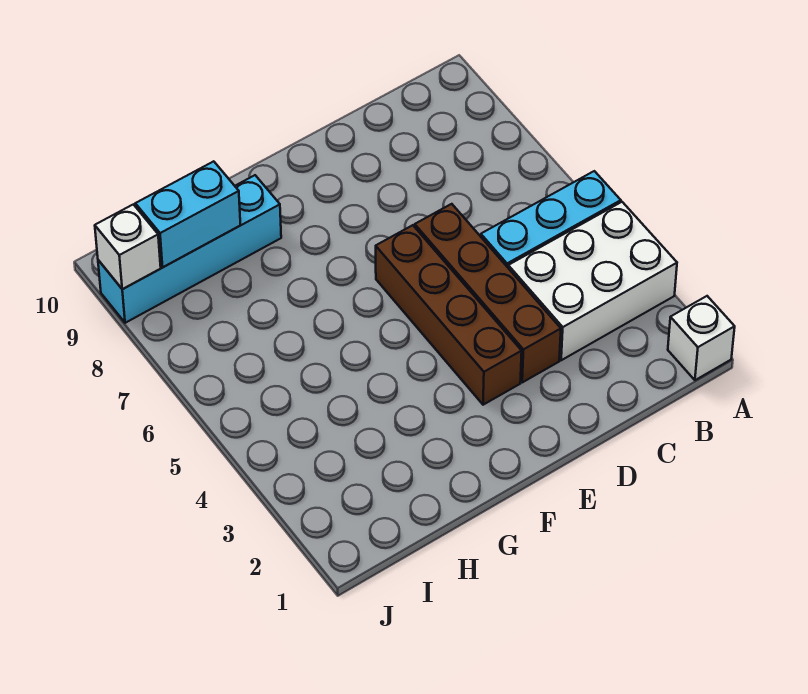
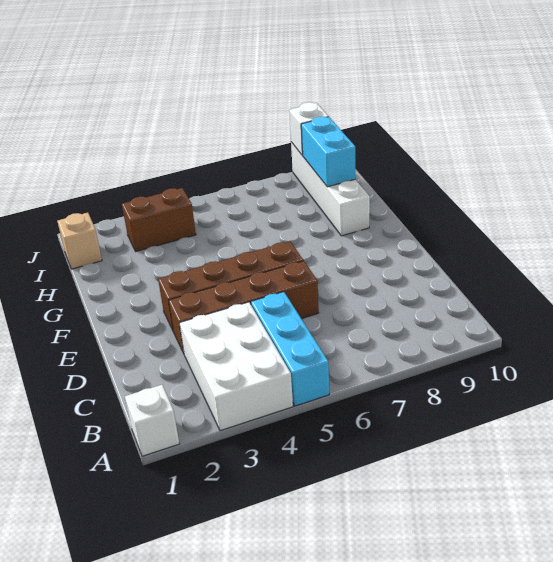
cyan brick G9:J9 level 1 -> white brick G9:J9 level 1
none -> tan brick I1 level 1
none -> brown brick I3:I4 level 1

